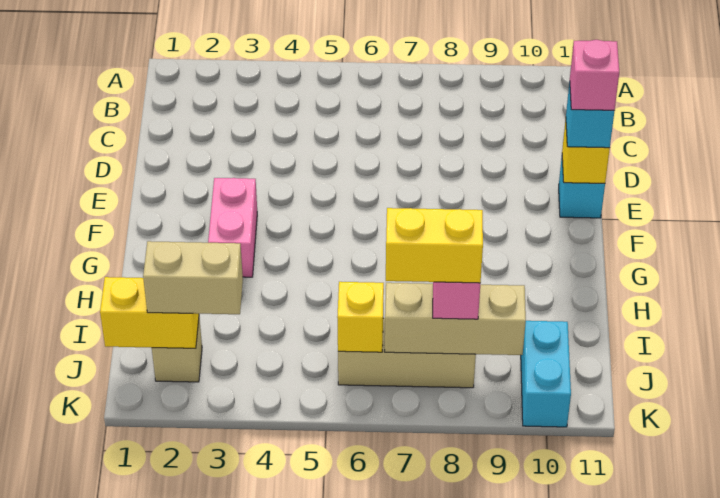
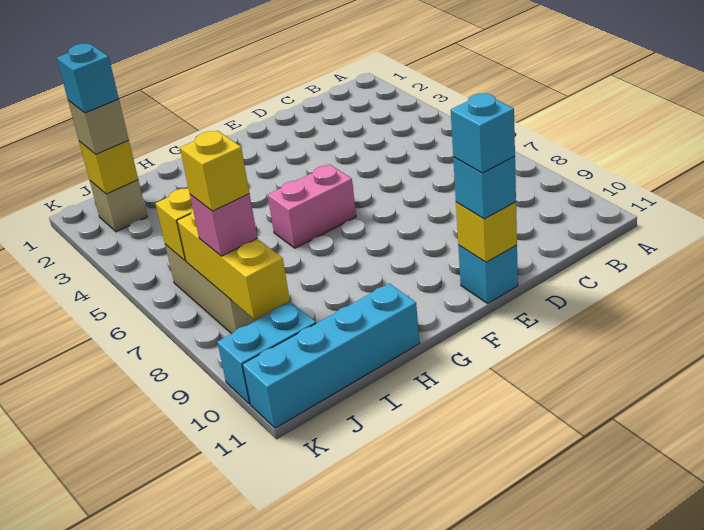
pink brick E11 level 4 -> cyan brick E11 level 4
pink brick F3:G3 level 1 -> pink brick F6:G6 level 1
none -> cyan brick H11:K11 level 1
yellow brick J1:J2 level 2 -> yellow brick J2 level 2
tan brick J2:J3 level 3 -> tan brick J2 level 3
none -> cyan brick J2 level 4
tan brick J7:J9 level 2 -> yellow brick J7:J9 level 2
yellow brick J7:J8 level 4 -> yellow brick J8 level 4

